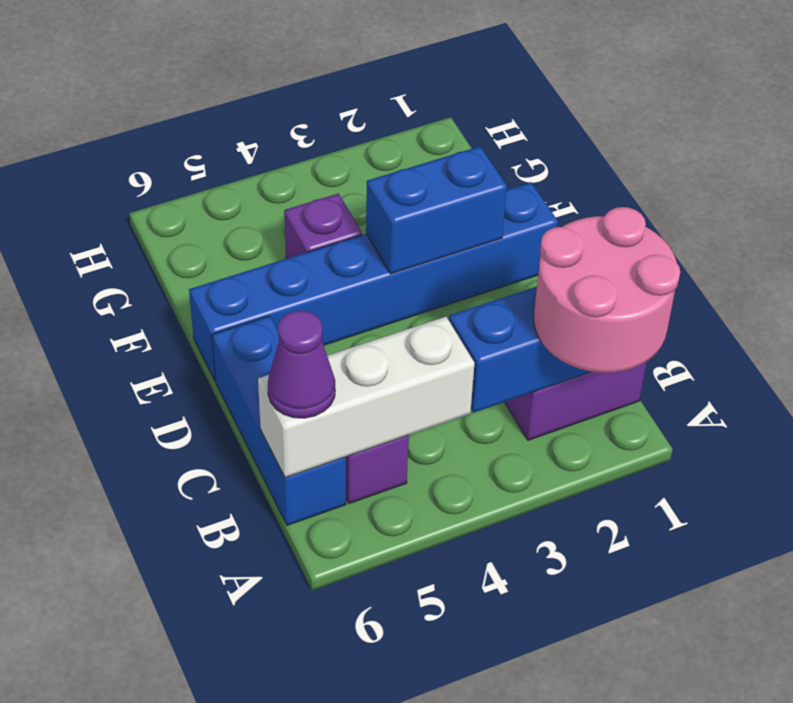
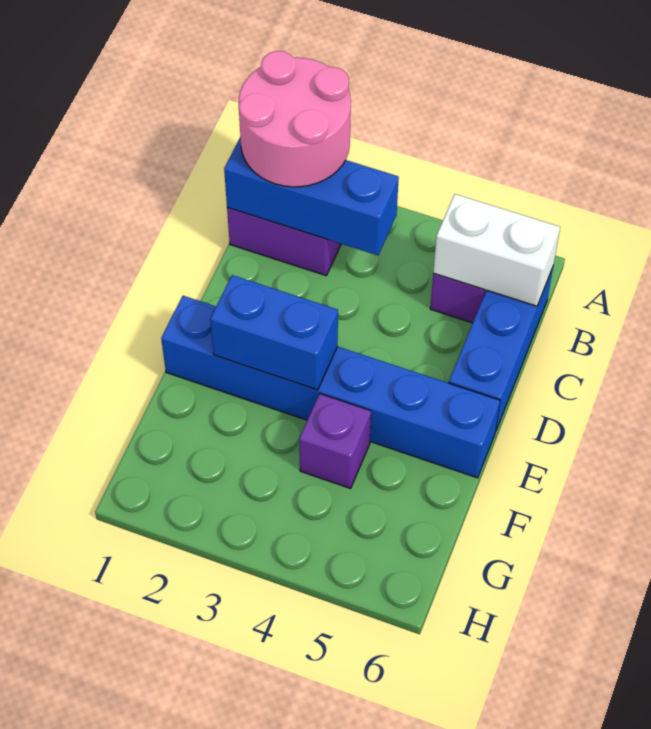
white brick B4:B6 level 2 -> white brick B5:B6 level 2
purple cone B6 level 3 -> none

